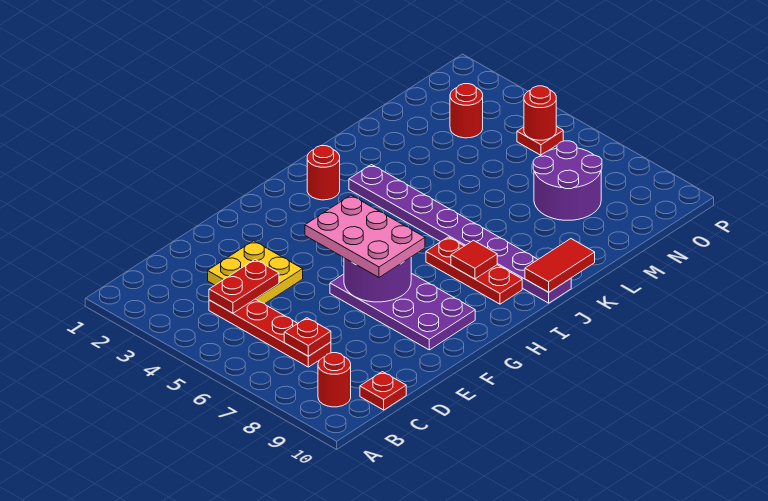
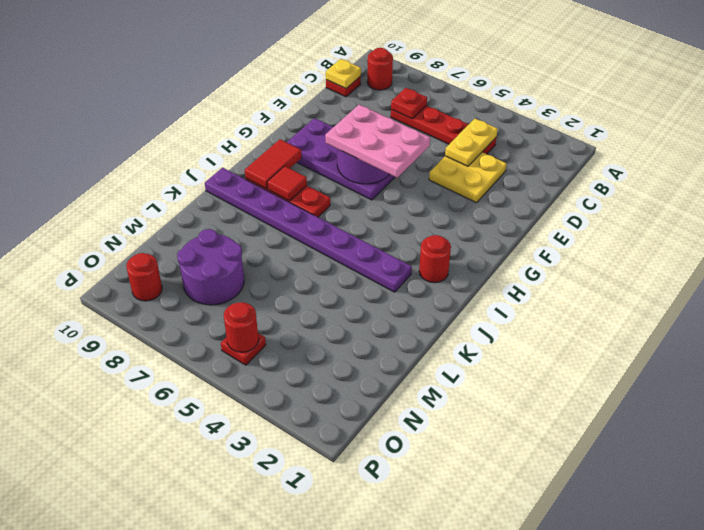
red plate C4:D4 level 2 -> yellow plate C4:D4 level 2
none -> yellow plate C10 level 2
red tile J10:K10 level 2 -> red tile H9:I9 level 2
red round brick N3 level 1 -> red round brick O9 level 1

